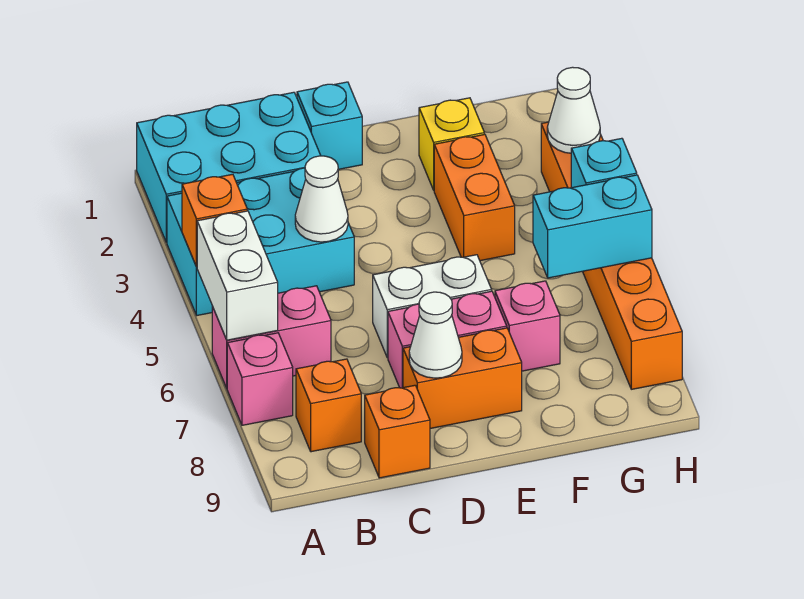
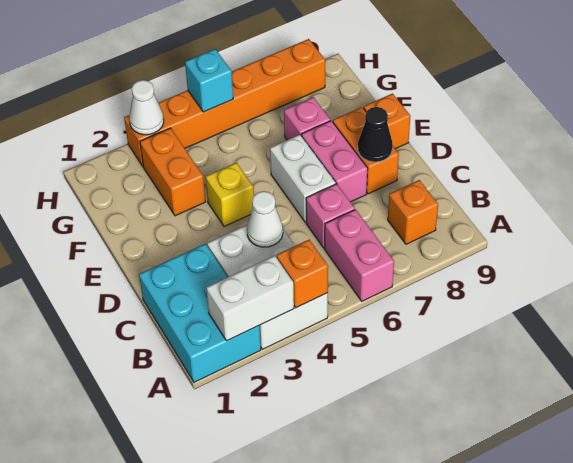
cyan brick A3:C4 level 1 -> white brick A3:C4 level 1
white brick A5:A6 level 2 -> white brick A2:A3 level 2
pink brick A7 level 1 -> pink brick C6 level 1
orange brick C9 level 1 -> orange brick E9 level 1
cyan brick D1 level 1 -> none
white cone D8 level 2 -> black cone D8 level 2
yellow brick F2 level 1 -> yellow brick E4 level 1
orange brick F3:F4 level 1 -> orange brick F3:G3 level 1
cyan brick G6:H6 level 2 -> none

